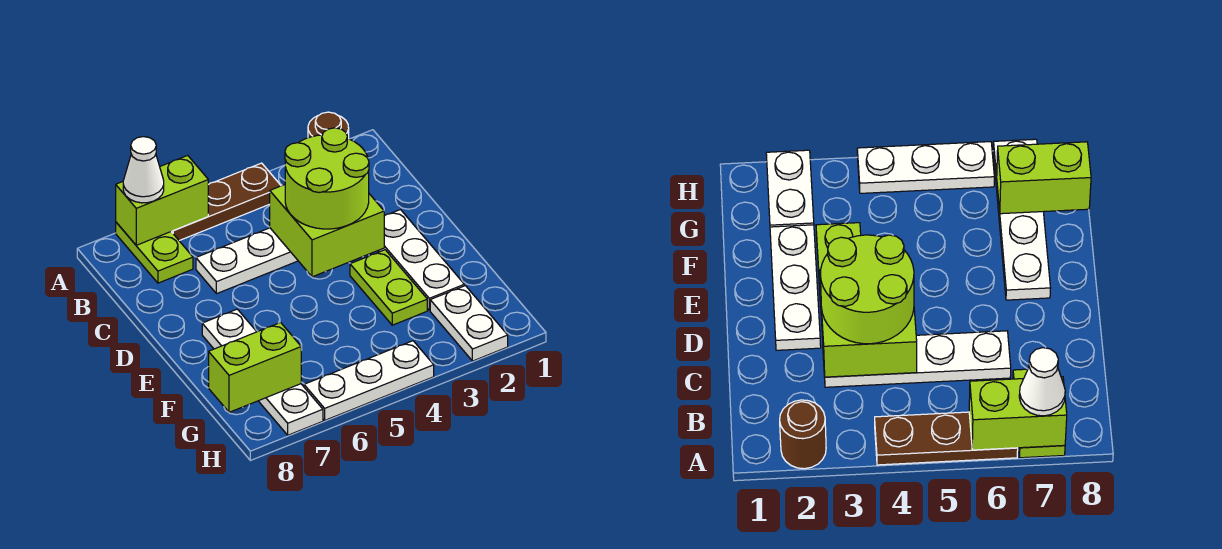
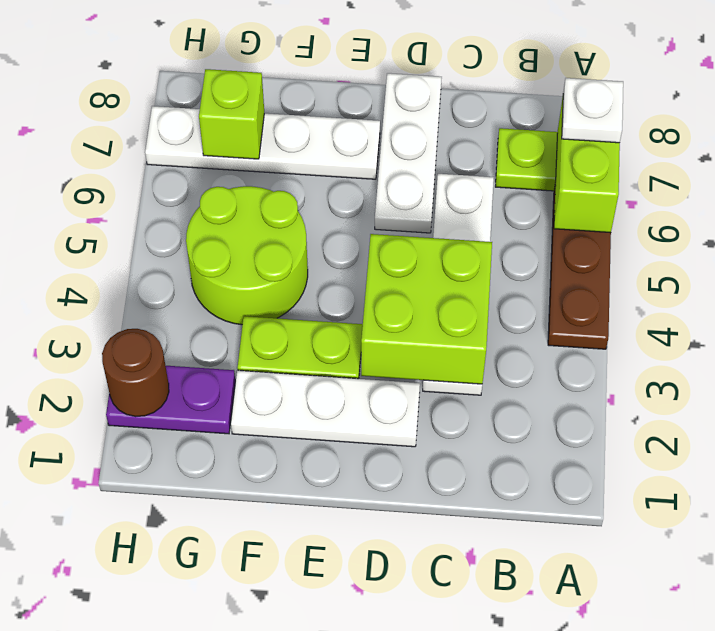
brown round brick A2 level 1 -> brown round brick H2 level 2
white cone A7 level 3 -> white plate A7 level 3
lime round brick C3:D4 level 3 -> lime round brick F4:G5 level 1
white plate G2:H2 level 1 -> purple plate G2:H2 level 1
lime brick G7:G8 level 2 -> lime brick G7 level 2
white plate H4:H6 level 1 -> white plate D6:D8 level 1

